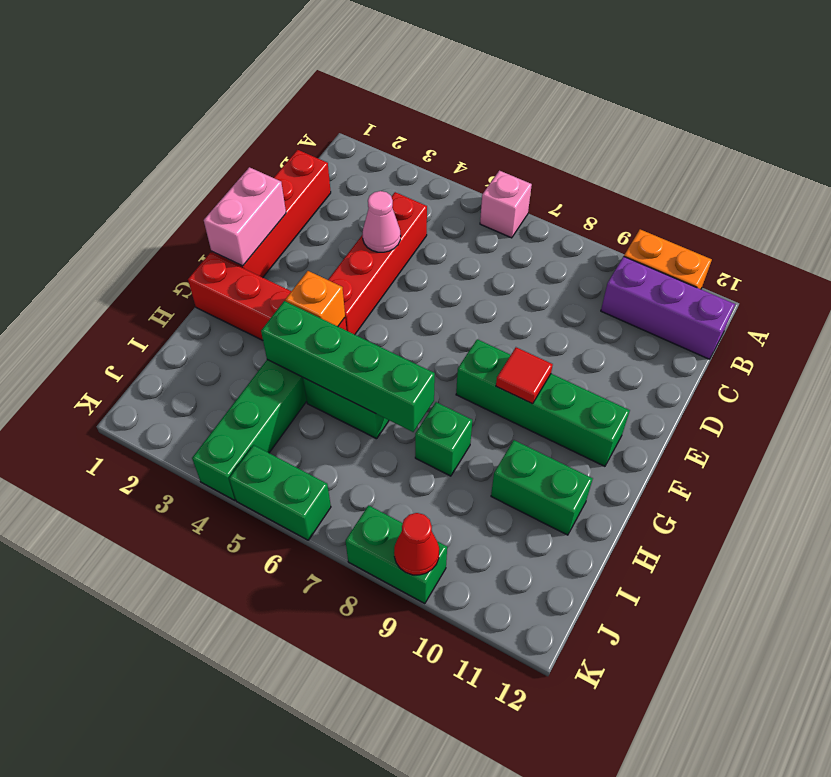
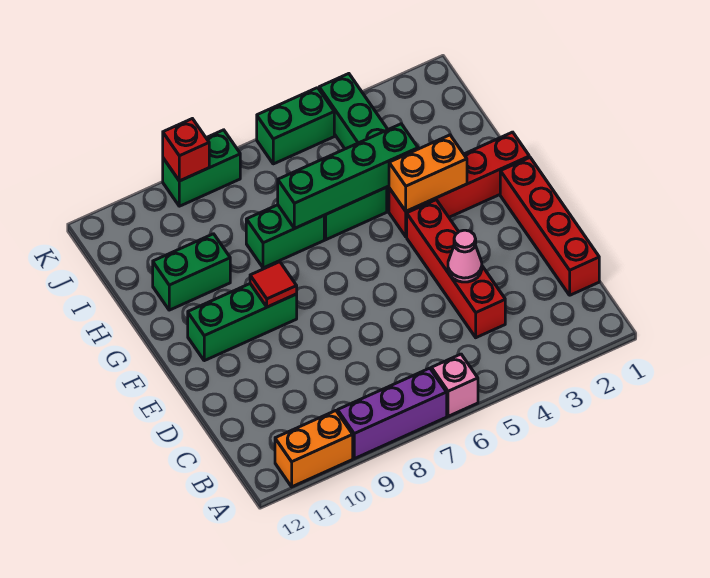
purple brick B10:B12 level 1 -> purple brick A7:A9 level 1
pink brick E1:F1 level 2 -> none
green brick F8:F11 level 1 -> green brick F9:F11 level 1
orange brick G4 level 2 -> orange brick G3:G4 level 2
green brick H8 level 1 -> green brick H7:H8 level 1
red cone K9 level 2 -> red brick K9 level 2

